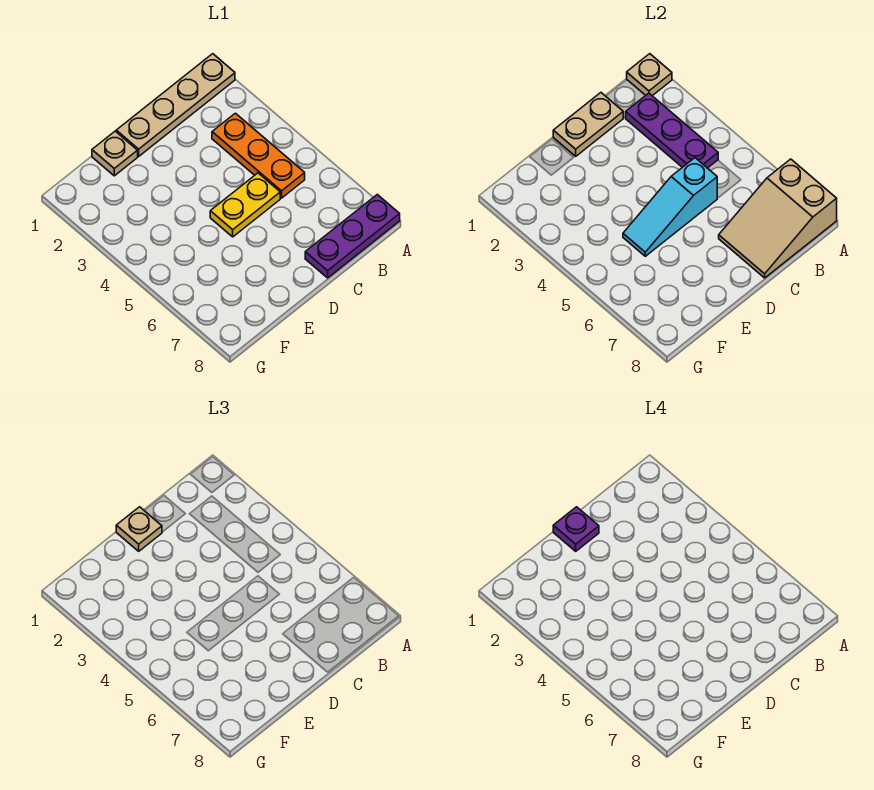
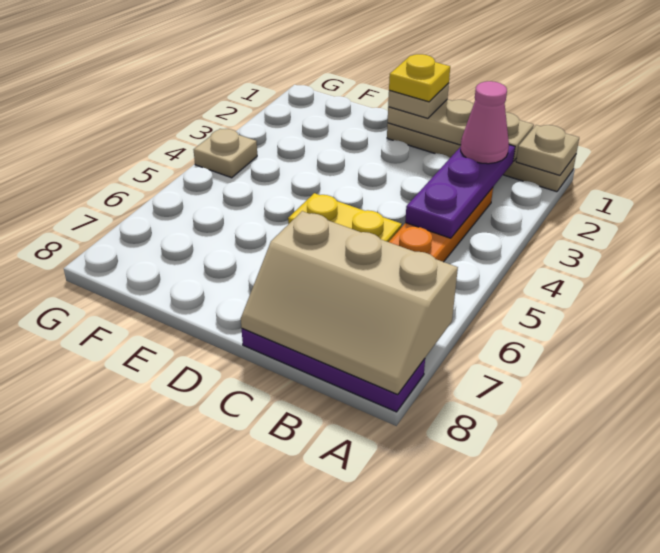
tan slope A7:C8 level 2 top A -> tan slope A7:C8 level 2 top 7
none -> pink cone B2 level 3
tan plate C1:D1 level 2 -> tan plate B1:D1 level 2
cyan slope C5:E5 level 2 top C -> none
purple plate D1 level 4 -> yellow plate D1 level 4
tan plate E1 level 1 -> tan plate G4 level 1

